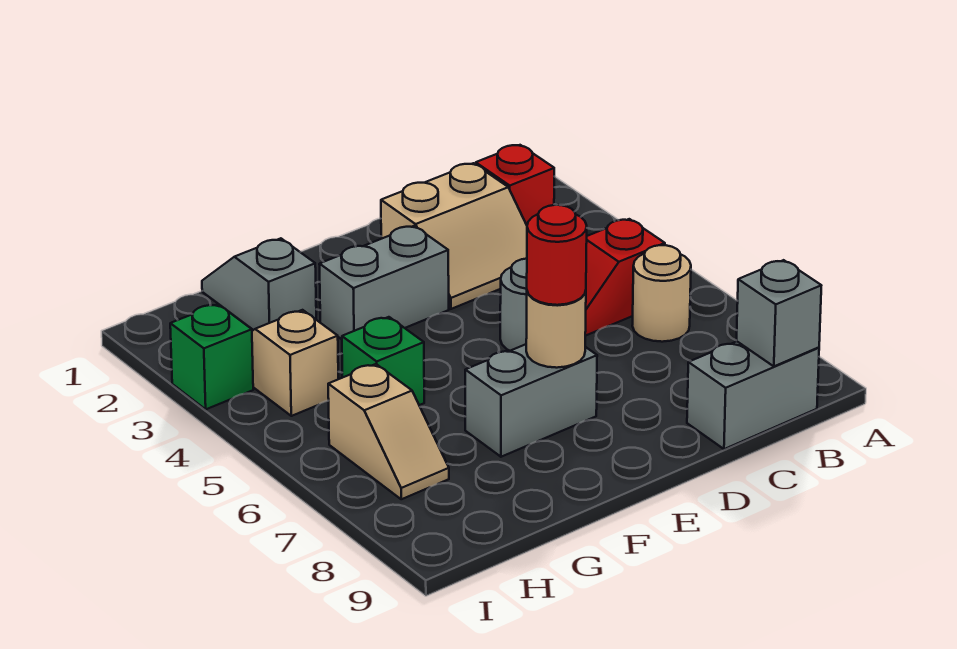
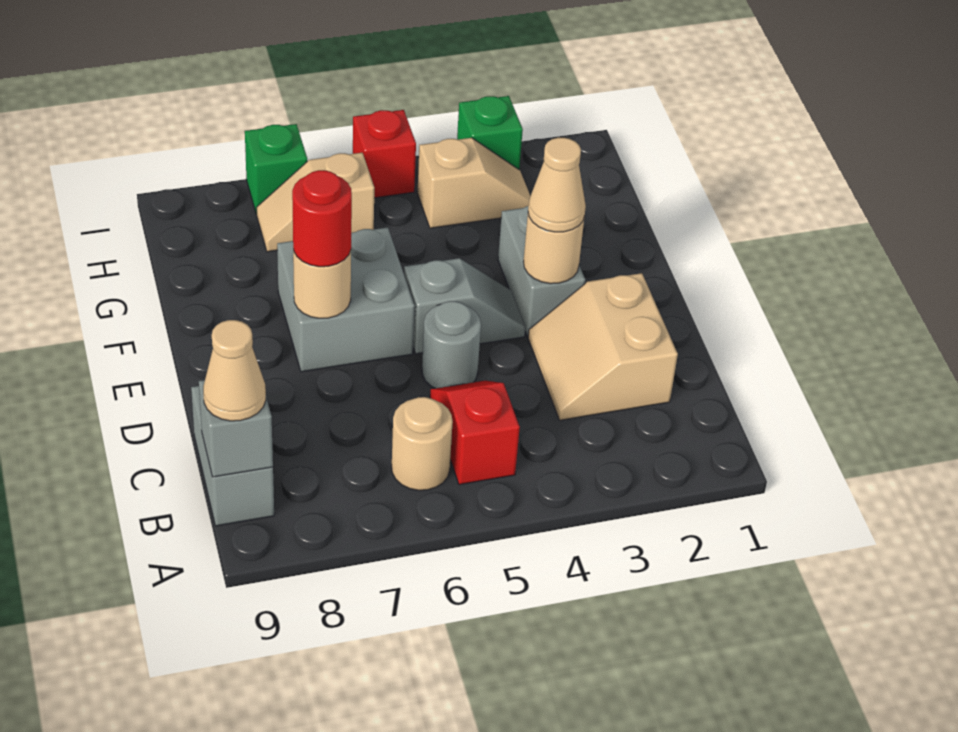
red brick B2 level 1 -> red brick I5 level 1
none -> tan cone B9 level 3
none -> tan round brick E3 level 2
none -> tan cone E3 level 3
grey brick E7:F7 level 1 -> grey brick E6:F7 level 1
grey slope G1:G2 level 1 top 2 -> grey slope E4:E5 level 1 top 5
green brick G5 level 1 -> green brick I7 level 1

